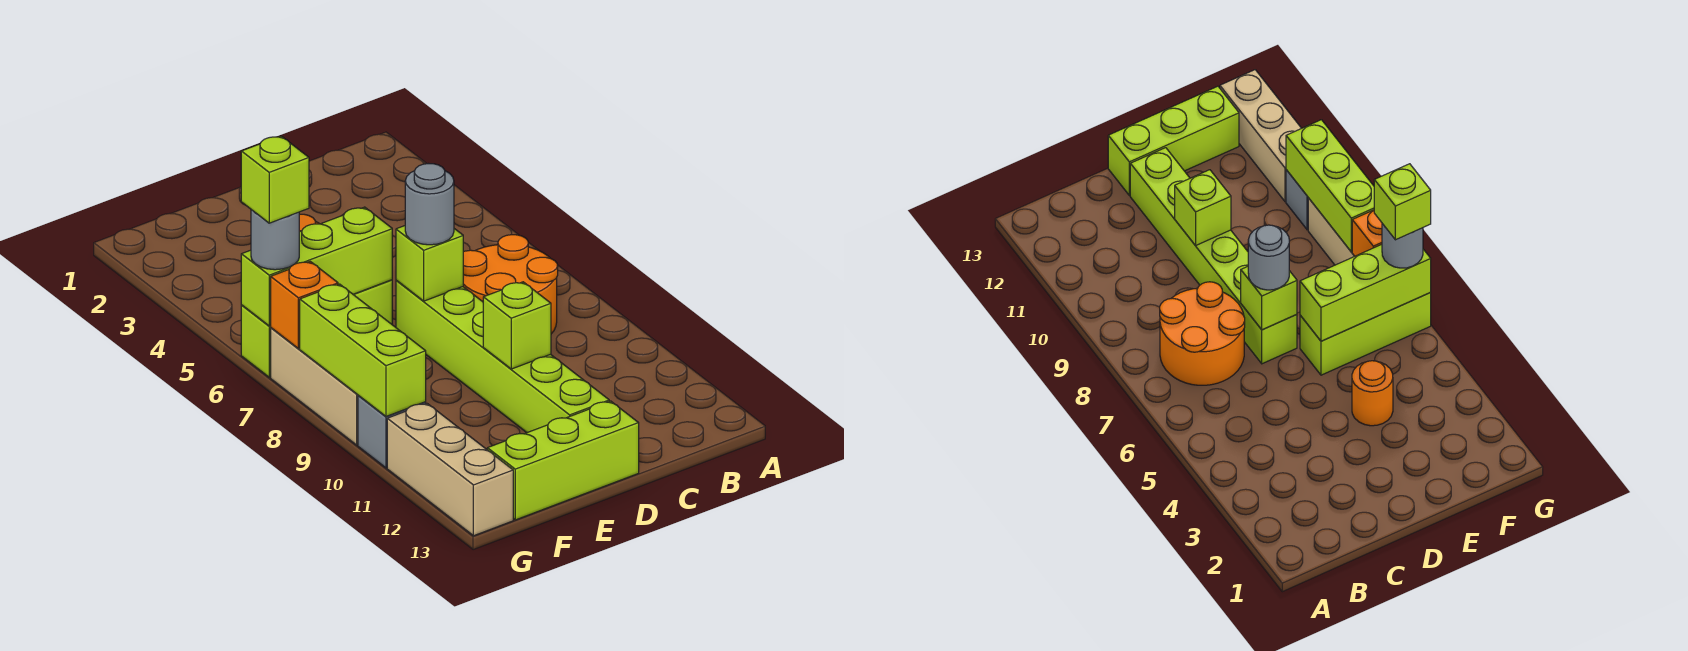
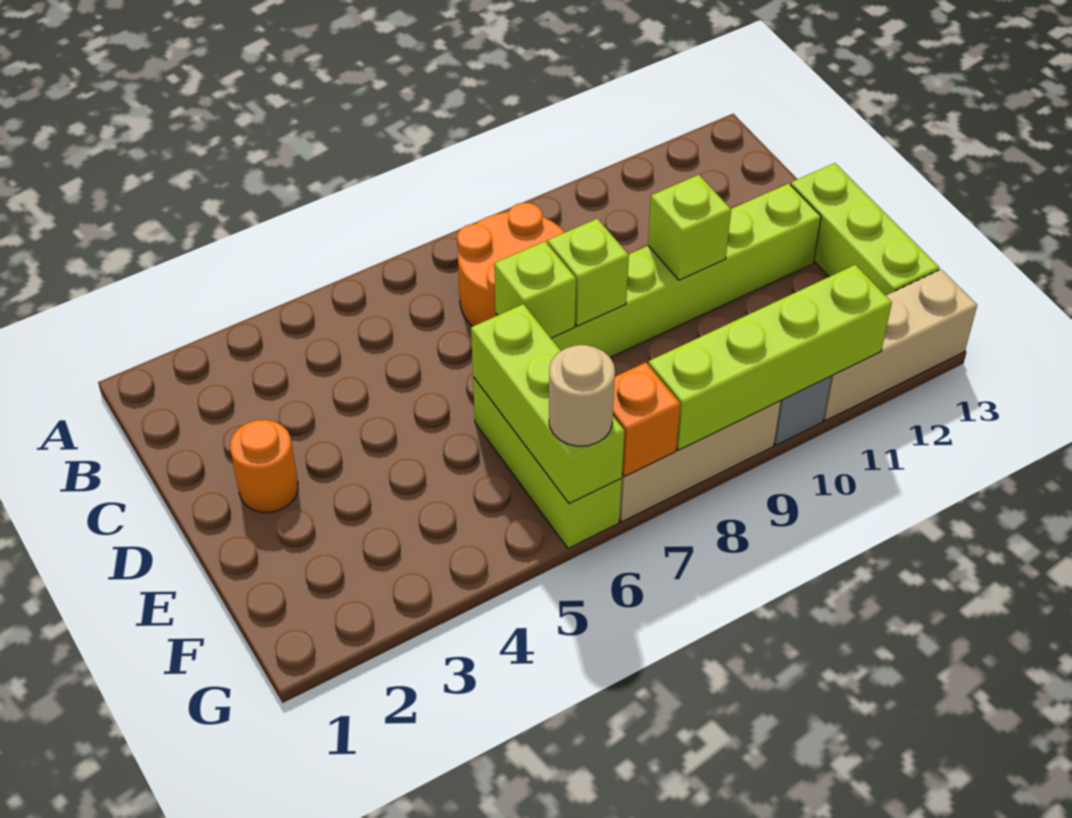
grey round brick D7 level 3 -> none
orange round brick E4 level 1 -> orange round brick D2 level 1
grey round brick G6 level 3 -> tan round brick G6 level 3
lime brick G6 level 4 -> lime brick D8 level 2
lime brick G8:G10 level 2 -> lime brick G8:G11 level 2

